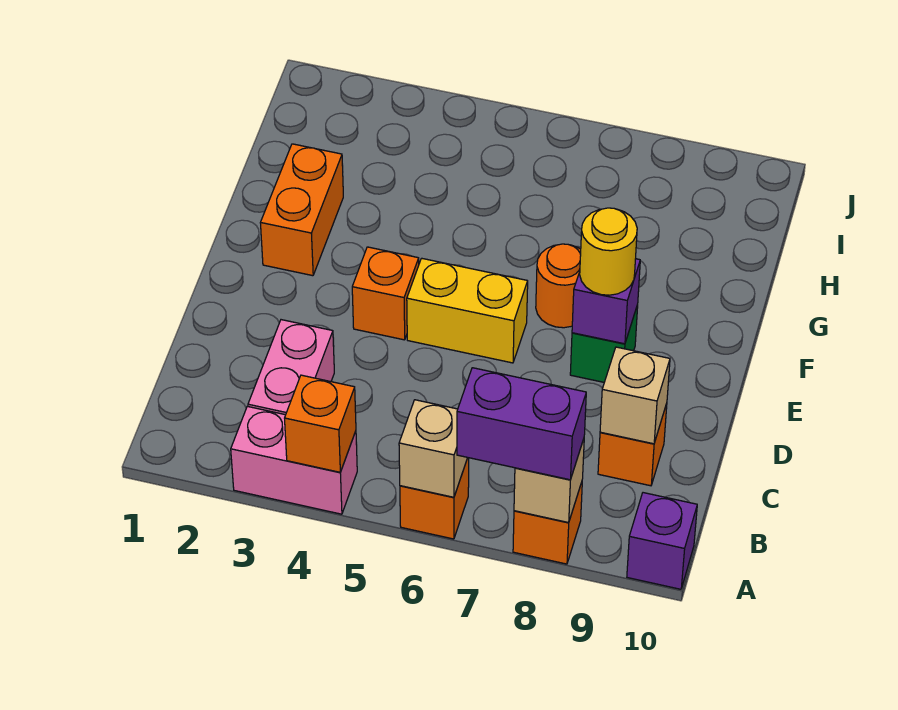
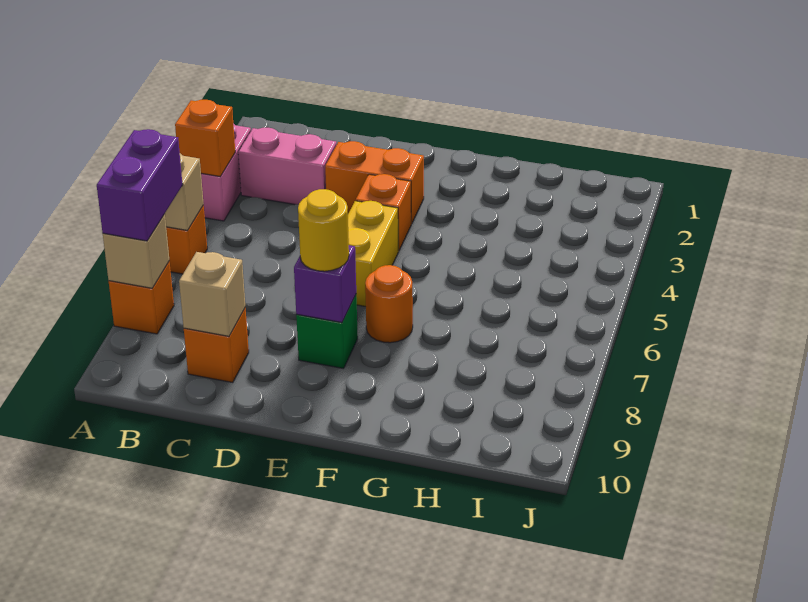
purple brick A10 level 1 -> none
orange brick F2:G2 level 1 -> orange brick D3:E3 level 1

